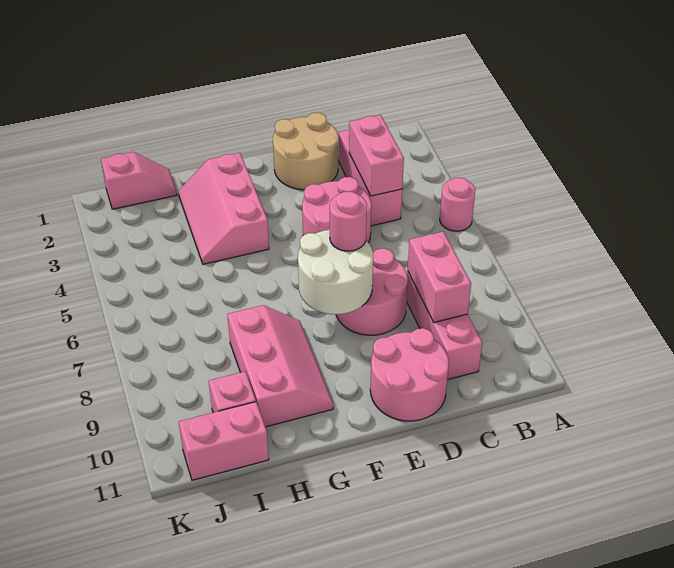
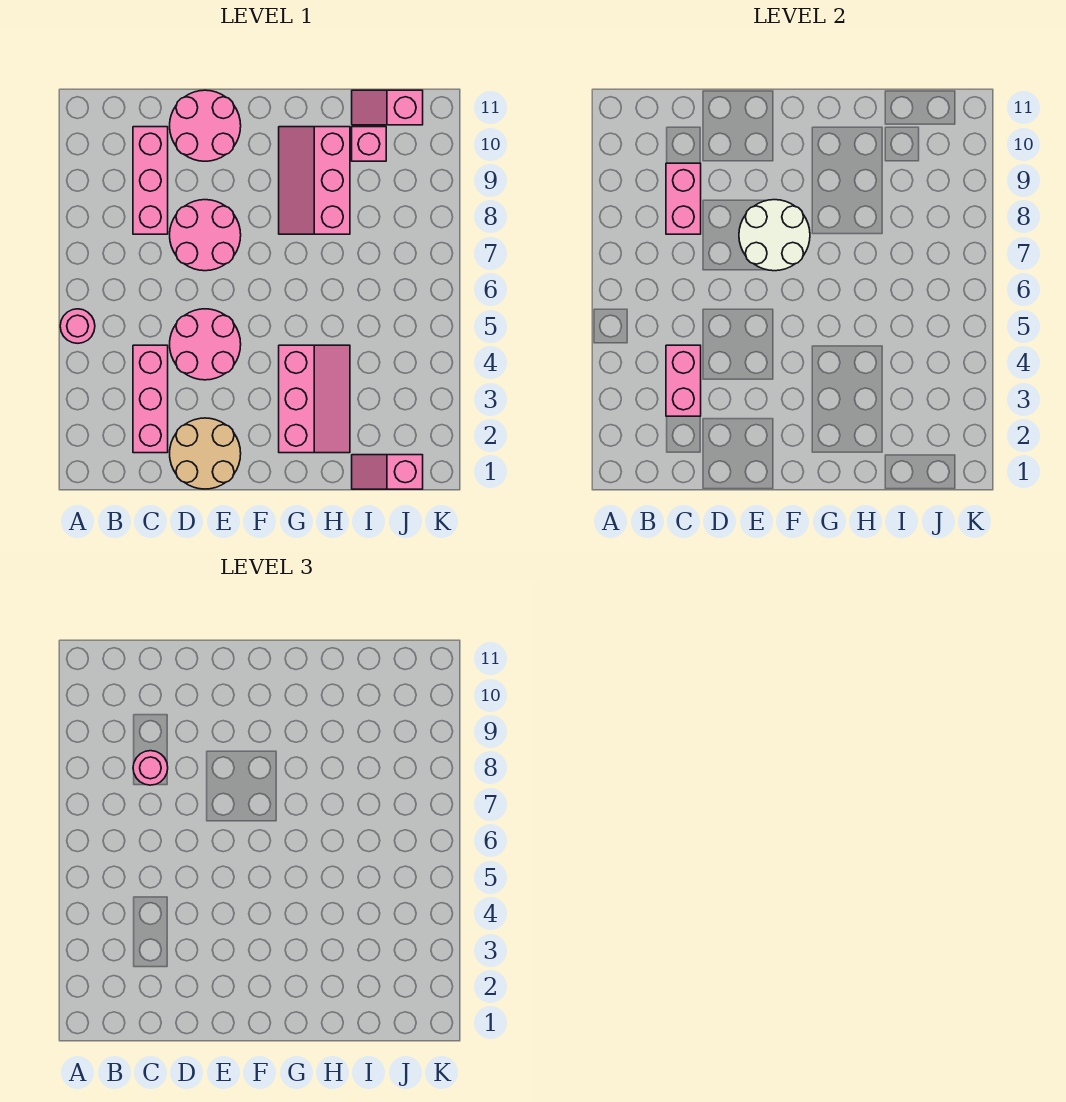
pink round brick E7 level 3 -> pink round brick C8 level 3
pink brick I11:J11 level 1 -> pink slope I11:J11 level 1 top J

